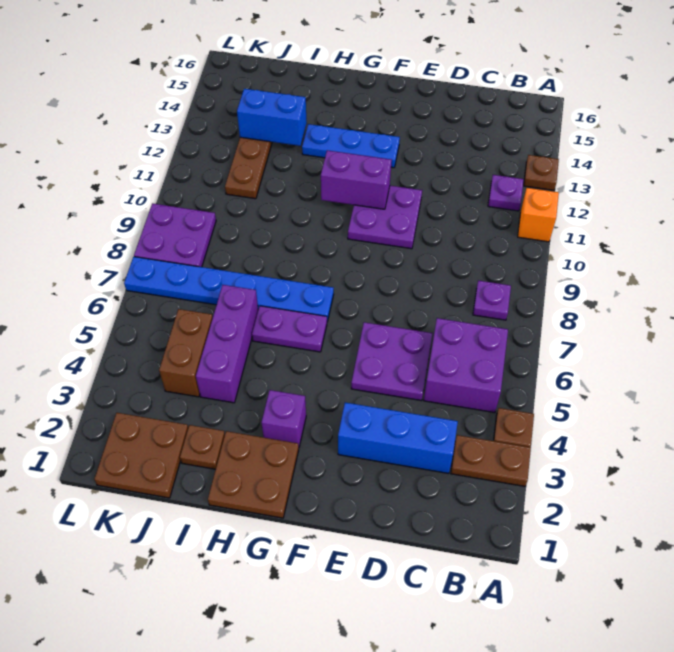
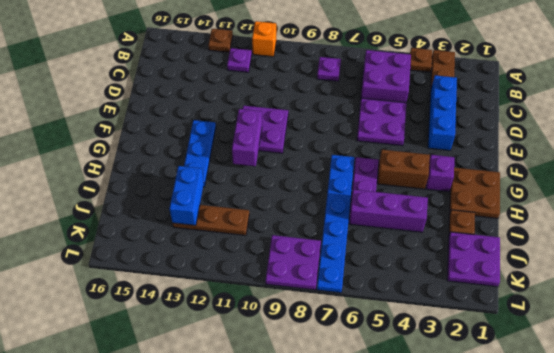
brown plate J1:K2 level 1 -> purple plate J1:K2 level 1
brown brick J4:J5 level 1 -> brown brick G4:G5 level 1

